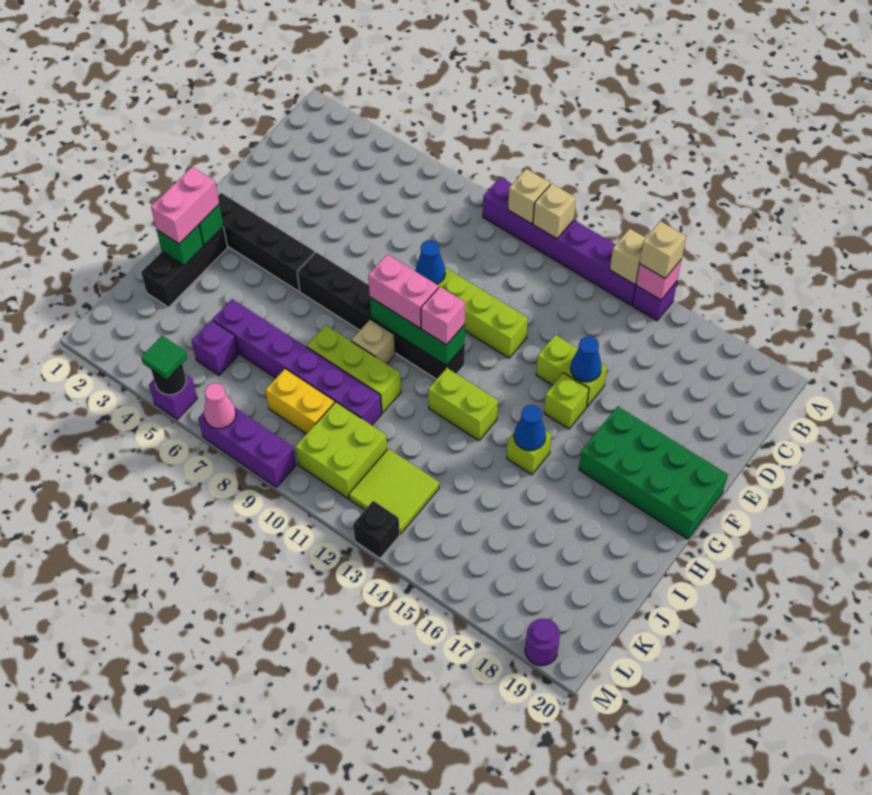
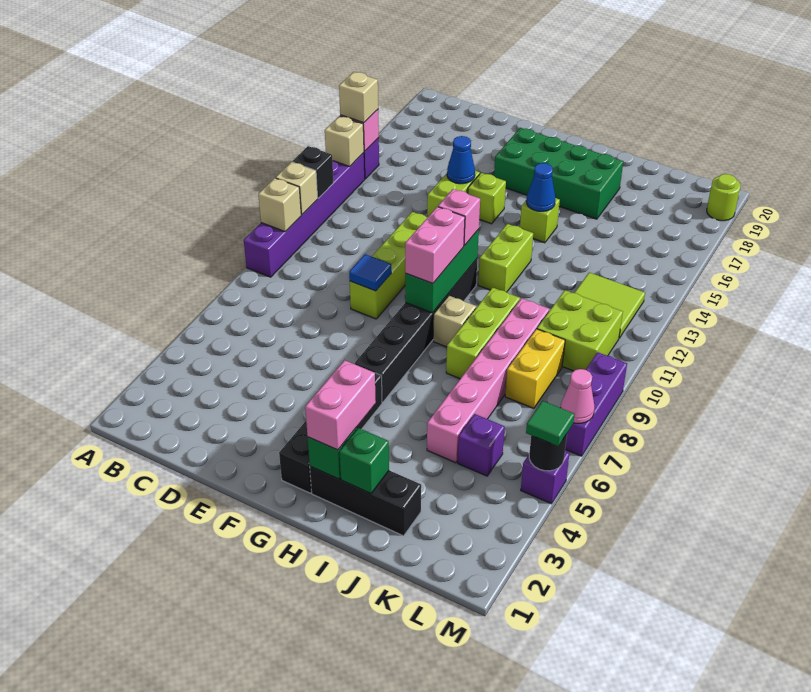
blue cone E9 level 2 -> blue tile E9 level 2
green brick F17:G20 level 1 -> green brick F17:I18 level 1
pink brick H2:I2 level 3 -> pink brick H2:H3 level 3
purple brick J5:J10 level 1 -> pink brick J5:J10 level 1
black brick M13 level 1 -> black brick A12 level 2
purple round brick M19 level 1 -> lime round brick M19 level 1

